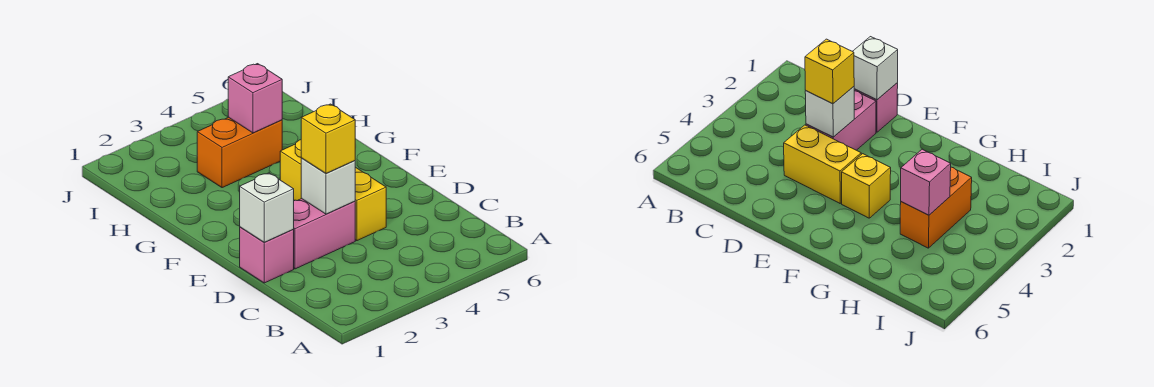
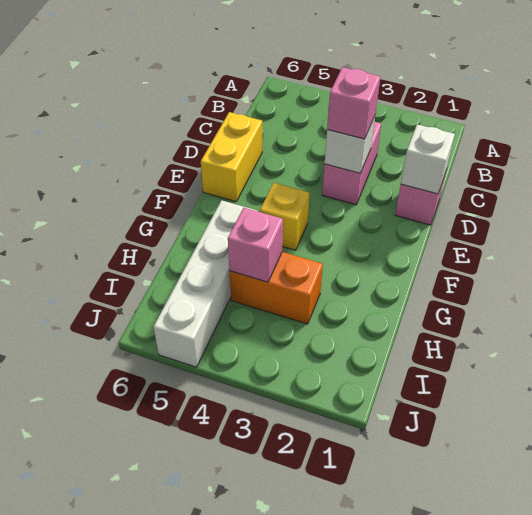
pink brick D2:D3 level 1 -> pink brick C3:D3 level 1
yellow brick D3 level 3 -> pink brick D3 level 3
yellow brick D4:E4 level 1 -> yellow brick D6:E6 level 1
none -> white brick G5:J5 level 1

